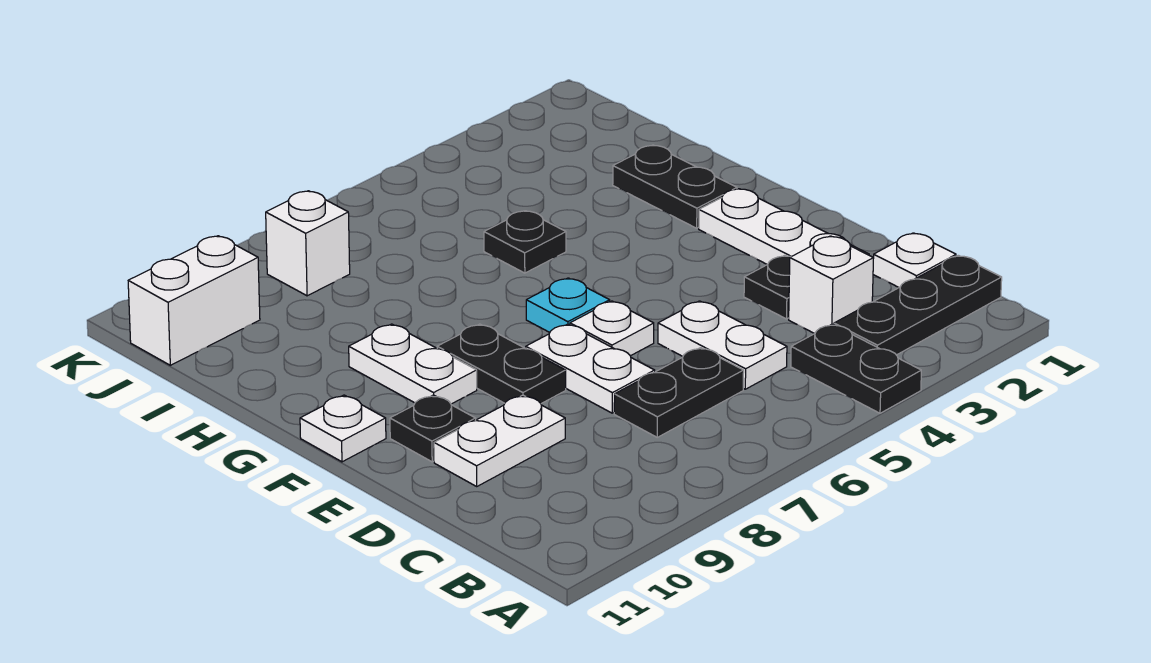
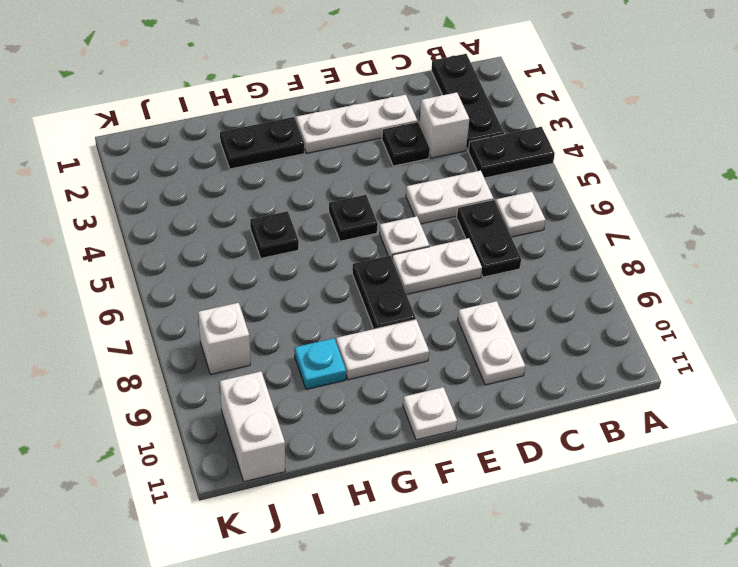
white plate C1 level 1 -> white plate B6 level 1
black plate E8:F8 level 1 -> black plate F7:F8 level 1
black plate E10 level 1 -> black plate F5 level 1
cyan plate F6 level 1 -> cyan plate H9 level 1

